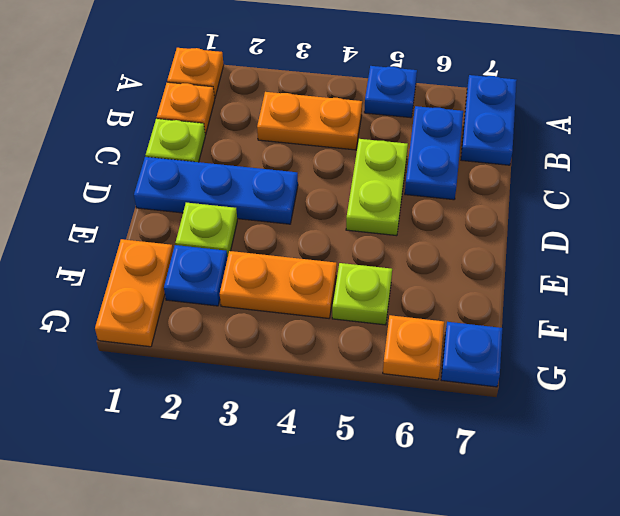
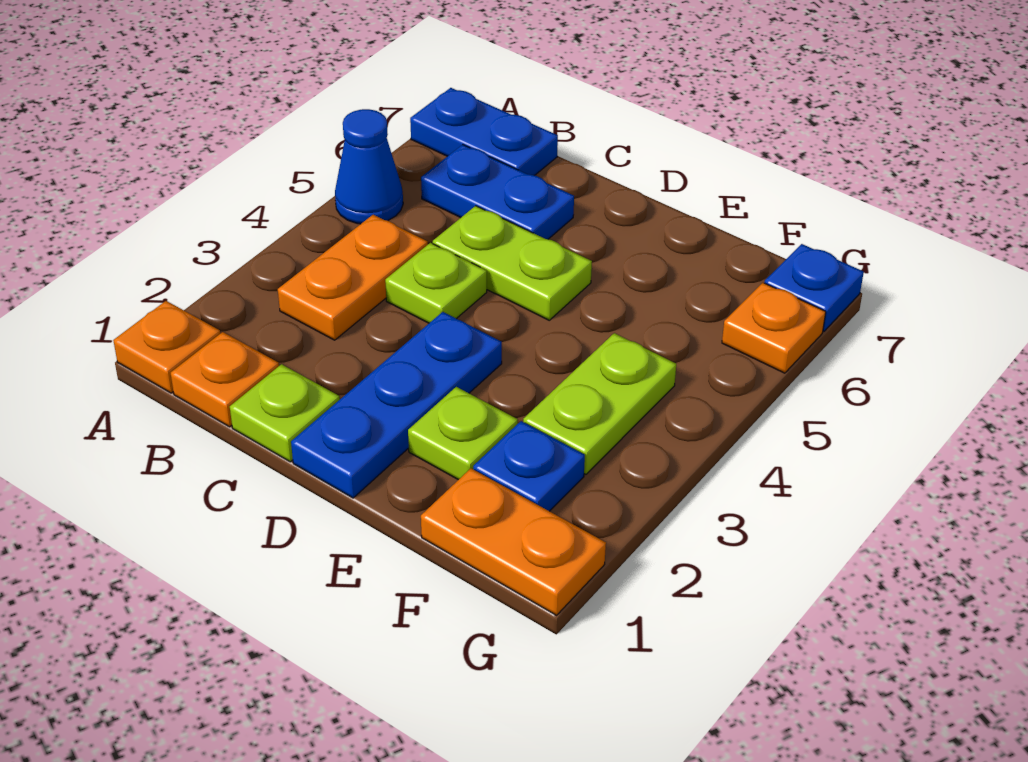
blue plate A5 level 1 -> blue cone A5 level 1
orange plate F3:F4 level 1 -> lime plate F3:F4 level 1
lime plate F5 level 1 -> lime plate C4 level 1

